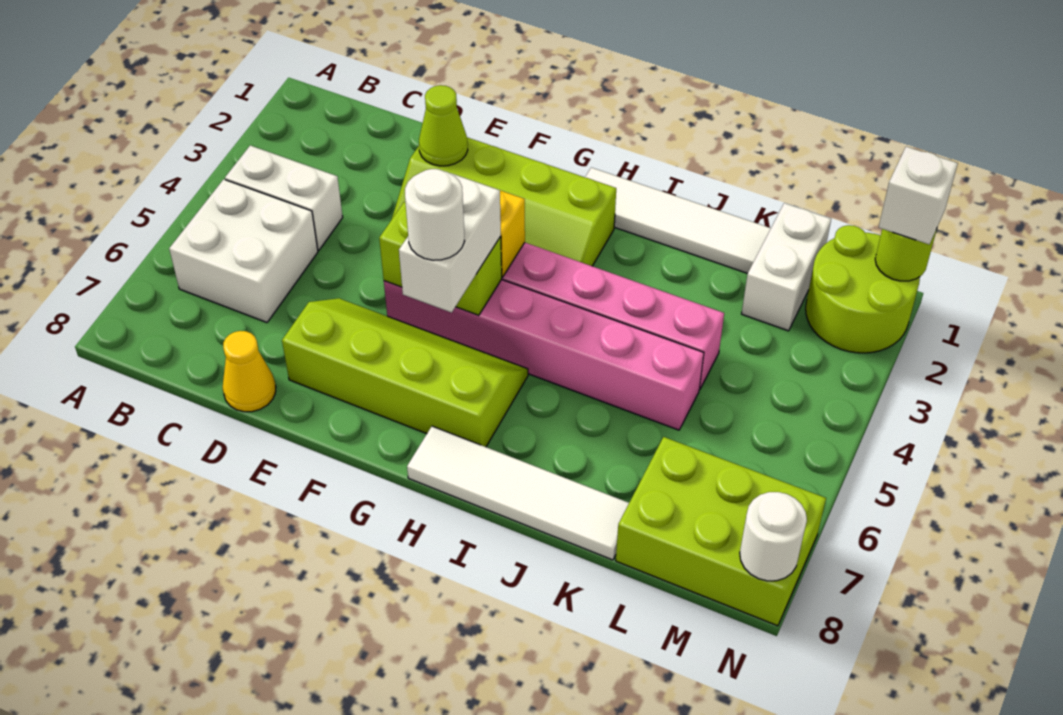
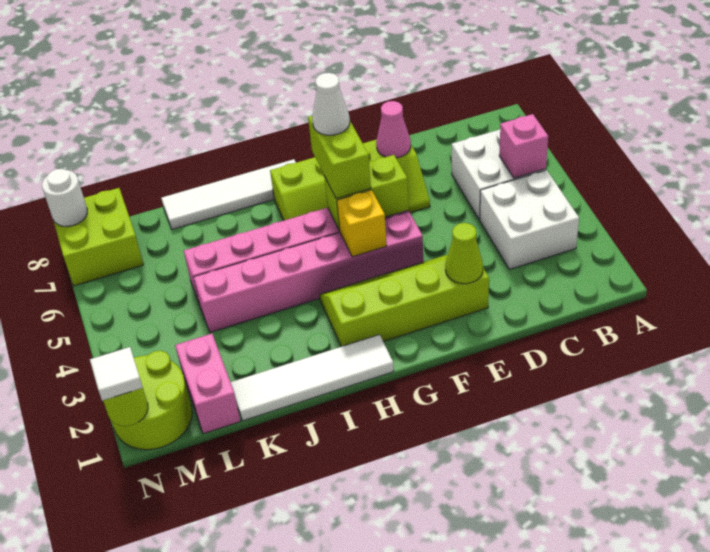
white brick B4:C4 level 1 -> white brick B3:C4 level 1
none -> pink brick B5 level 2
yellow cone D8 level 1 -> none
none -> pink cone E7 level 2
white brick G5:G6 level 3 -> lime brick G5:G6 level 3
white round brick G6 level 4 -> white cone G6 level 4
white brick L1:L2 level 1 -> pink brick L1:L2 level 1
lime brick L7:N8 level 1 -> lime brick M7:N8 level 1
white brick N1 level 3 -> white tile N1 level 3

